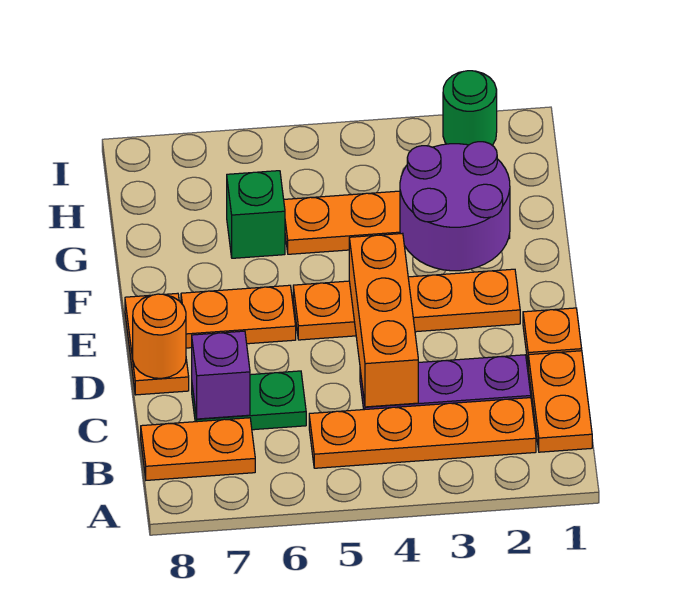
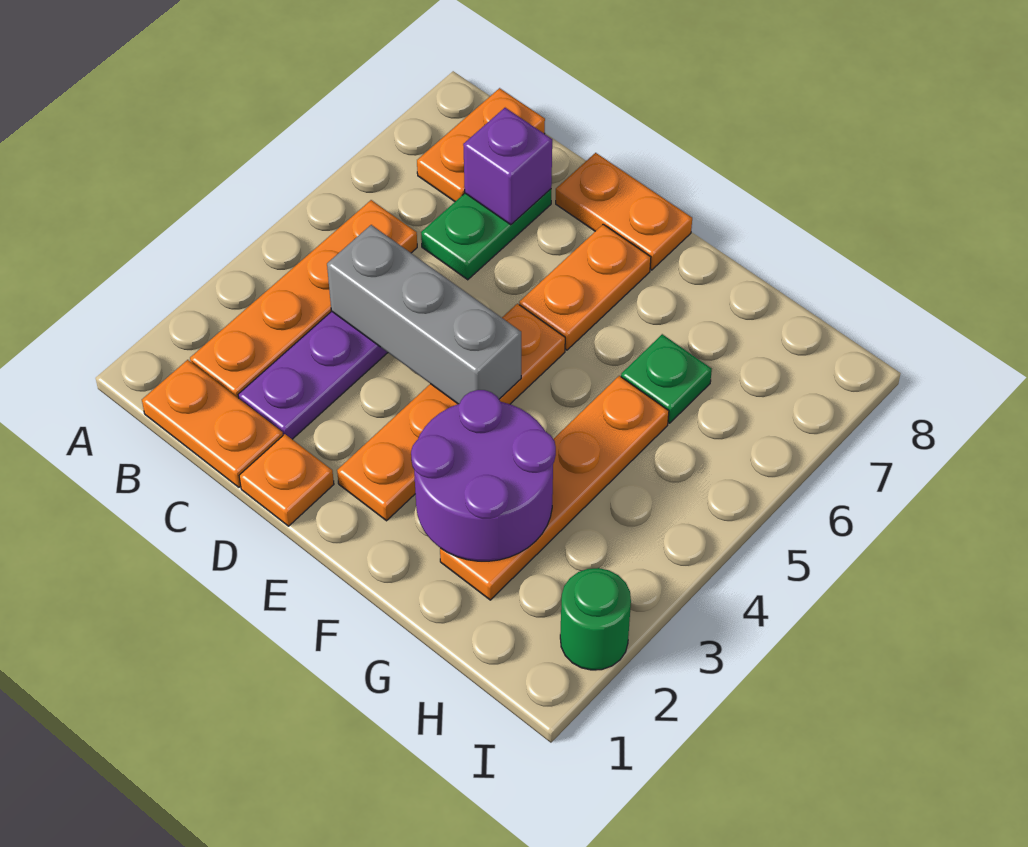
orange brick C4:E4 level 2 -> grey brick C4:E4 level 2
orange round brick D8 level 2 -> none
green brick G6 level 1 -> green plate G6 level 1

